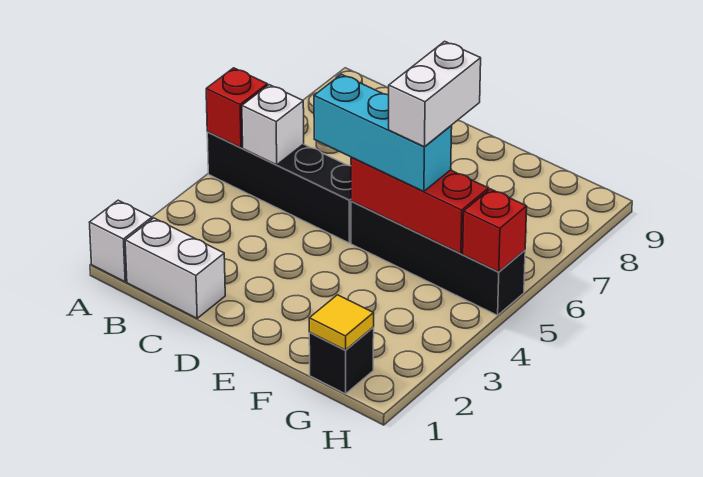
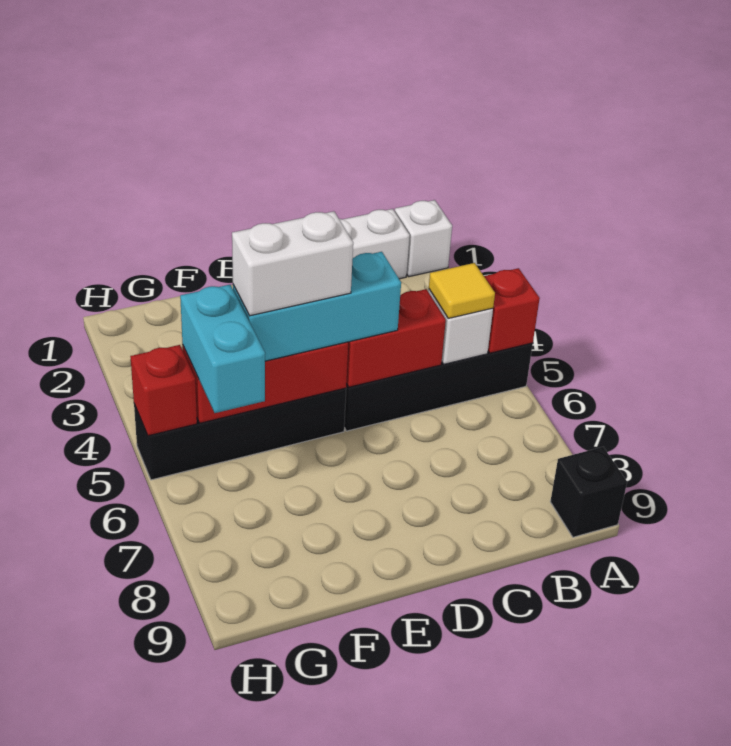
none -> red brick C5:D5 level 2
white brick F5:F6 level 4 -> white brick E5:F5 level 4
black brick G1 level 1 -> black brick A9 level 1
yellow tile G1 level 2 -> yellow tile B5 level 3
none -> cyan brick G5:G6 level 3

